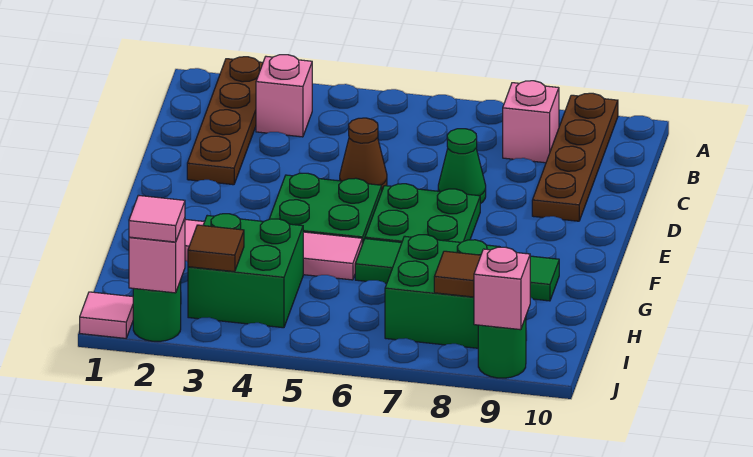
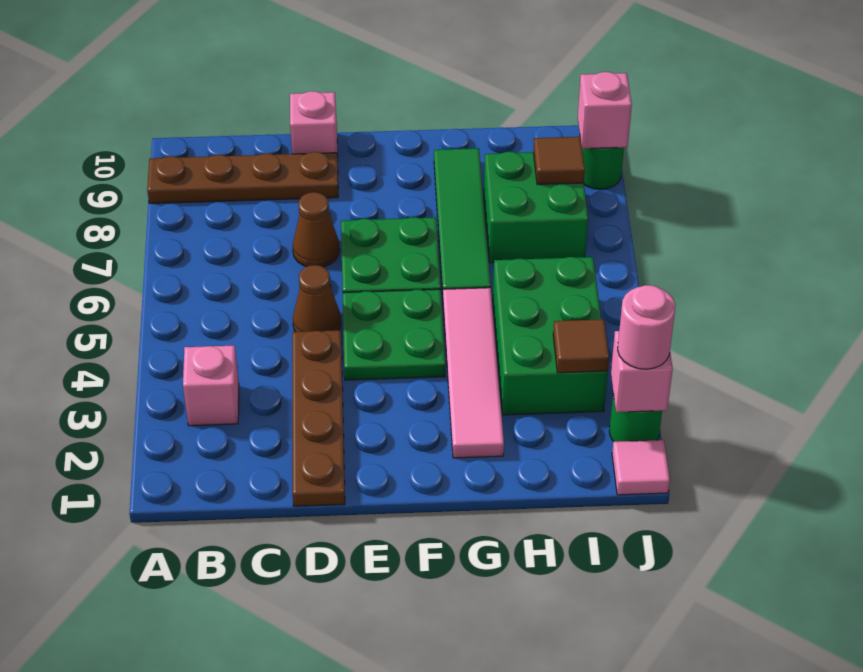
brown plate A2:D2 level 1 -> brown plate D1:D4 level 1
pink brick B8 level 1 -> pink brick D10 level 1
green cone D7 level 1 -> brown cone D7 level 1
green brick H3:I4 level 1 -> green brick H3:I5 level 1
pink tile J2 level 3 -> pink round brick J2 level 3

